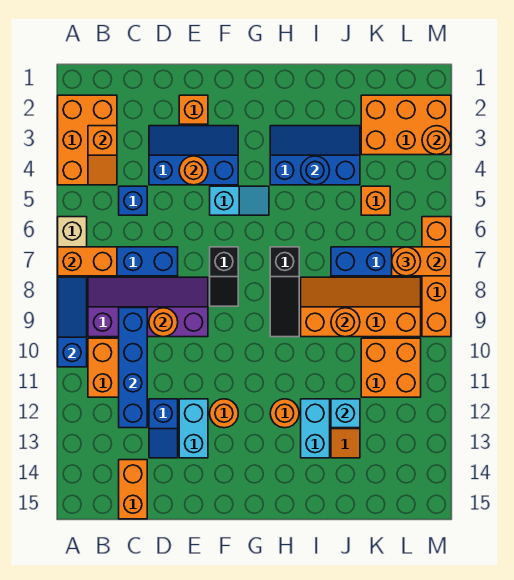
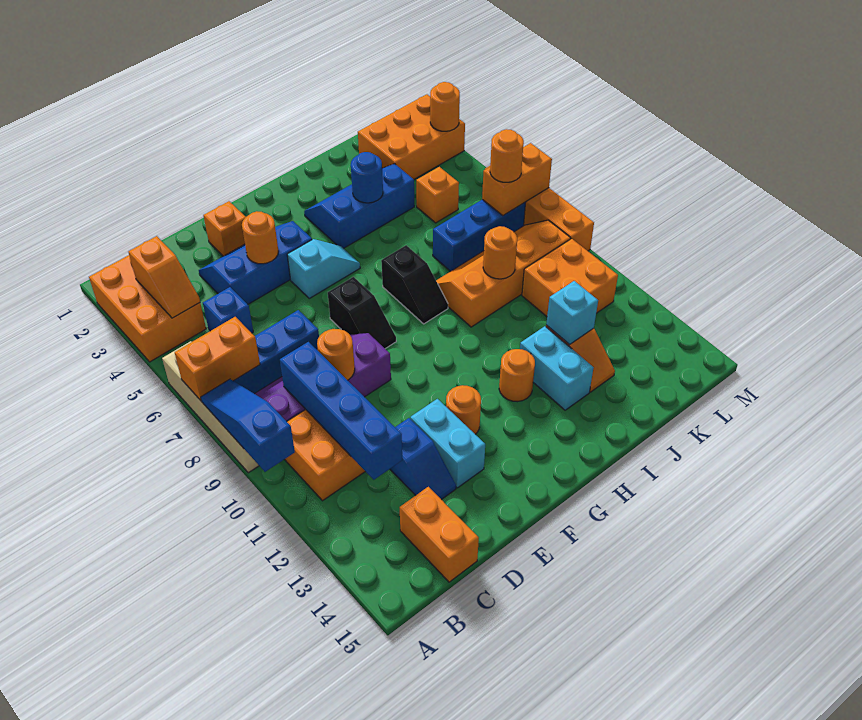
black slope H7:H9 level 1 top 7 -> black slope H7:H8 level 1 top 7

